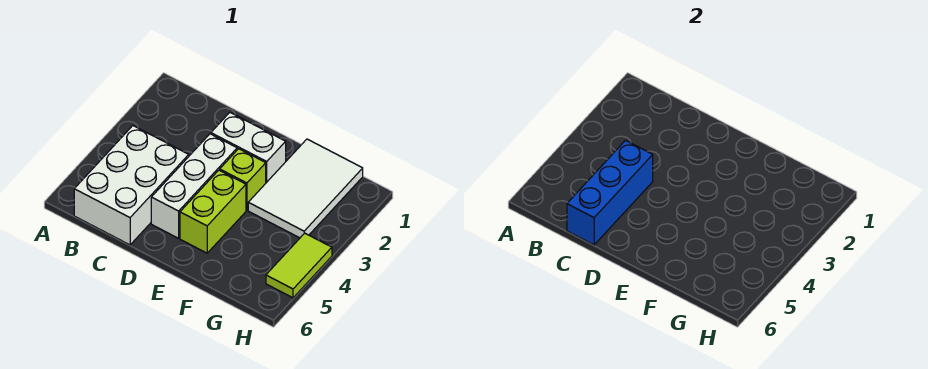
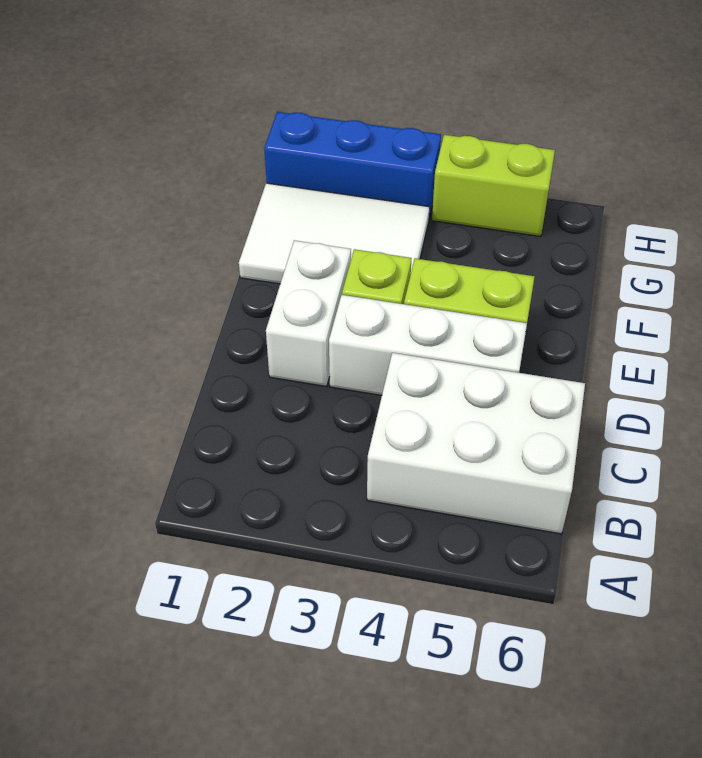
blue brick C4:C6 level 2 -> blue brick H1:H3 level 1
lime tile H4:H5 level 1 -> lime brick H4:H5 level 1

